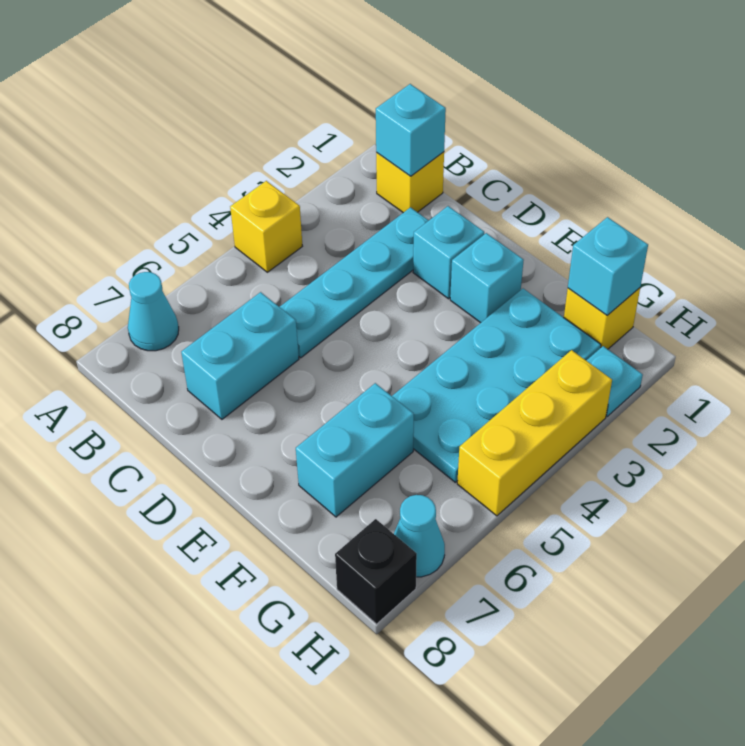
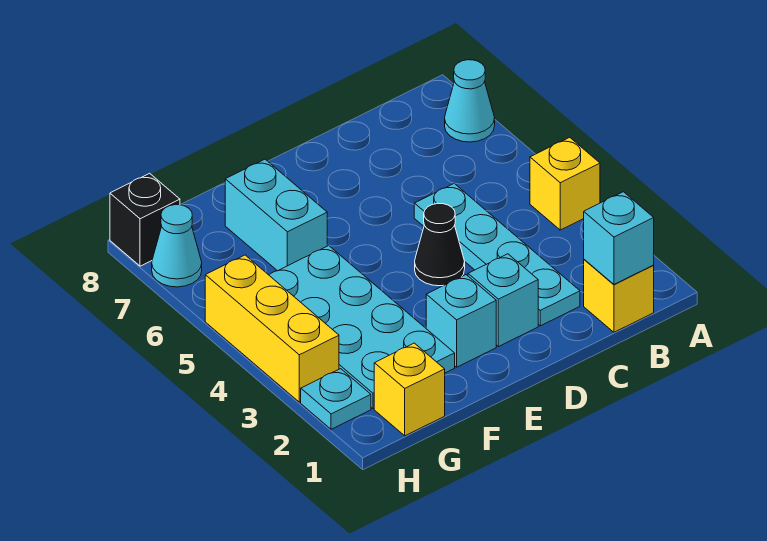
cyan brick C6:C7 level 1 -> none
none -> black cone D4 level 1
cyan brick G1 level 2 -> none

